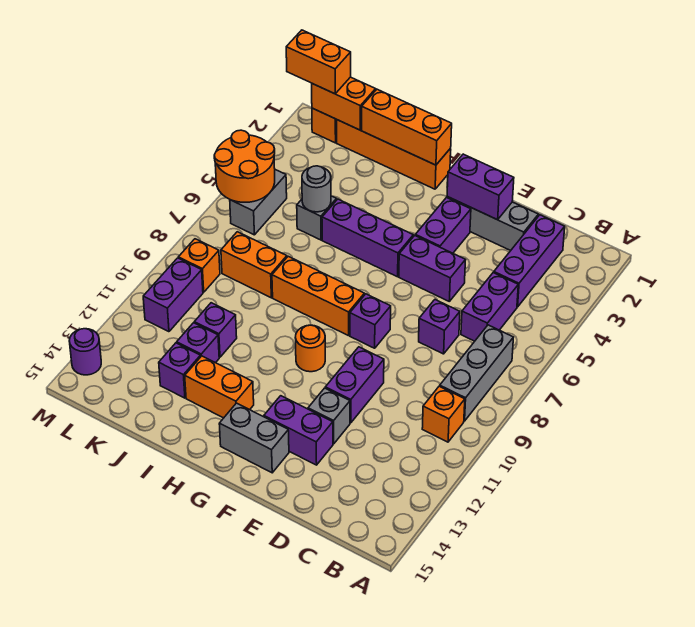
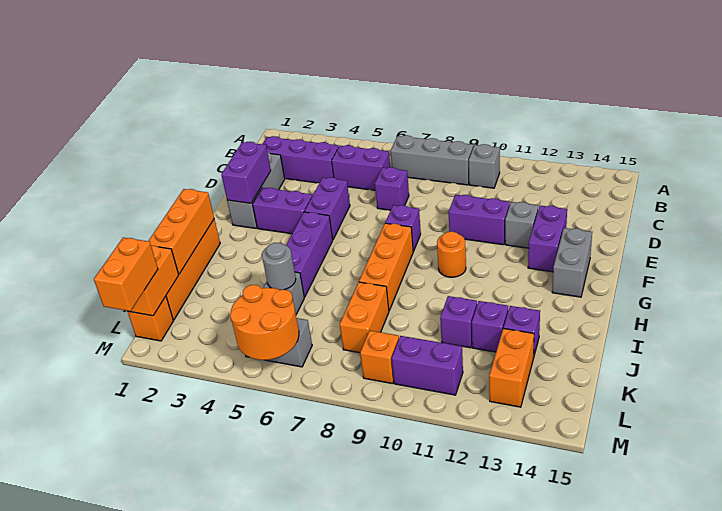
orange brick B10 level 1 -> grey brick B10 level 1
orange brick H13:I13 level 1 -> orange brick K13:L13 level 1
purple round brick M14 level 1 -> none

